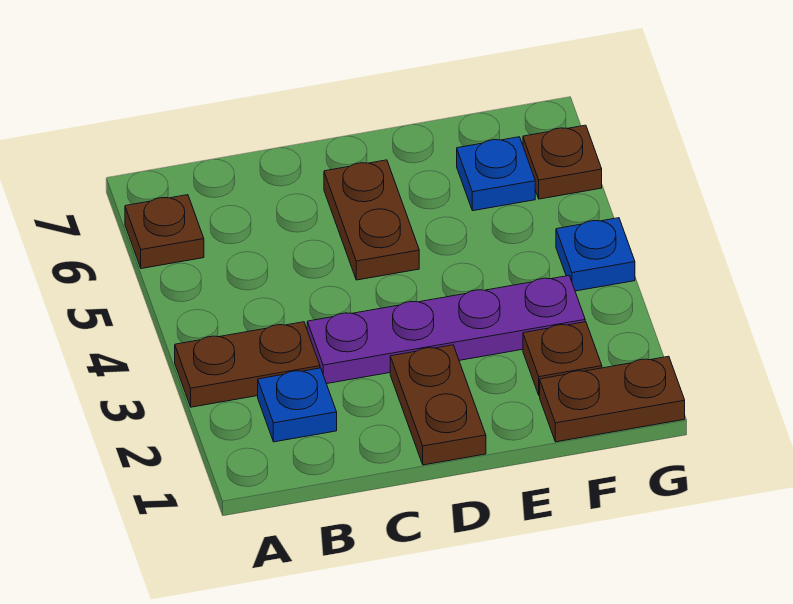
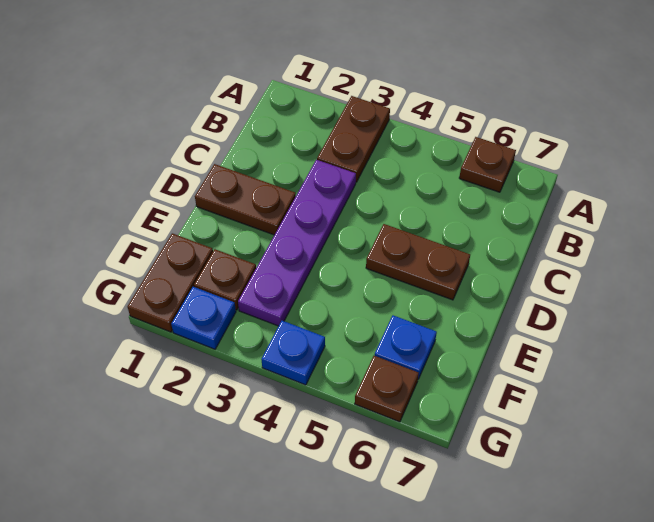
blue plate B2 level 1 -> blue plate G2 level 1

